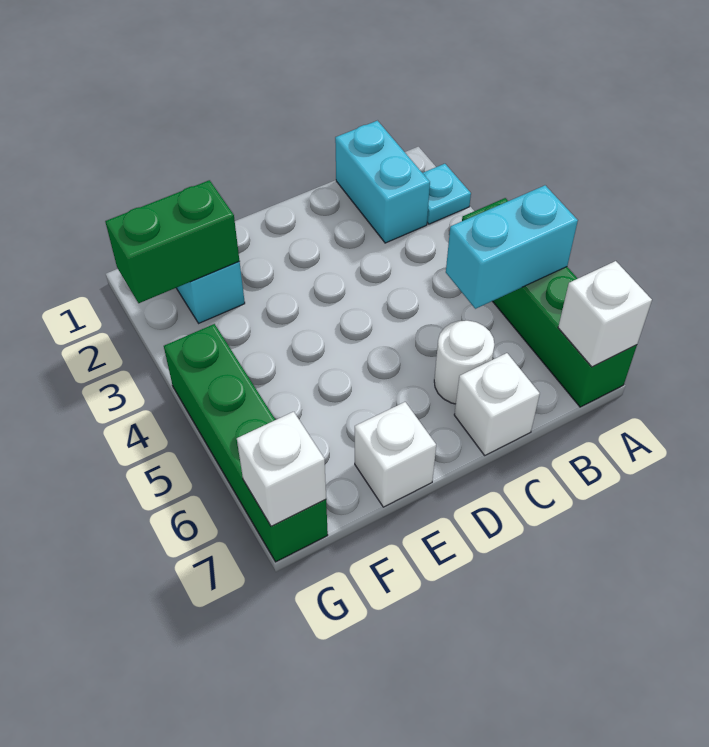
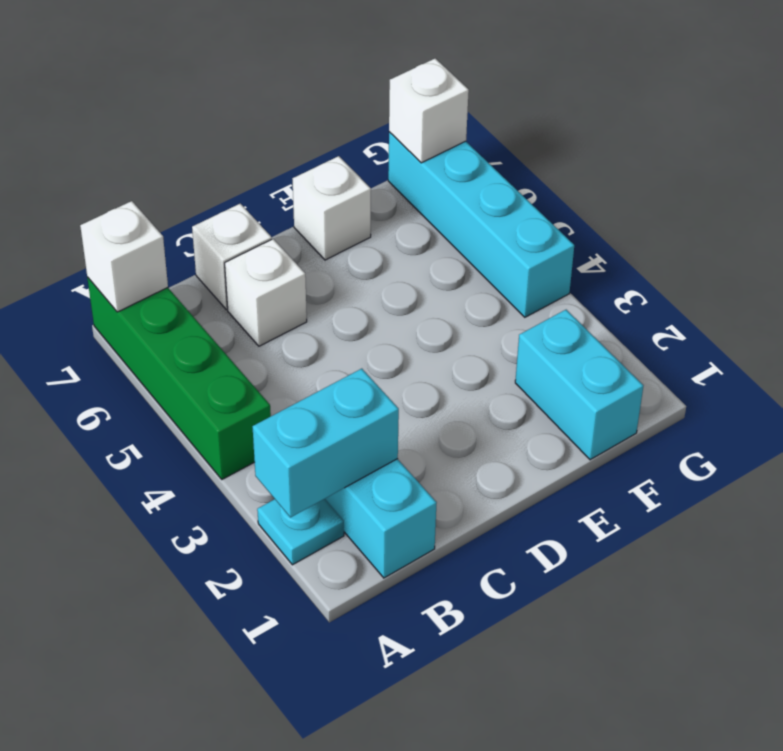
cyan brick A5:B5 level 2 -> cyan brick A2:B2 level 2
white round brick C6 level 1 -> white brick C6 level 1
green brick F2:G2 level 2 -> none
green brick G4:G7 level 1 -> cyan brick G4:G7 level 1

